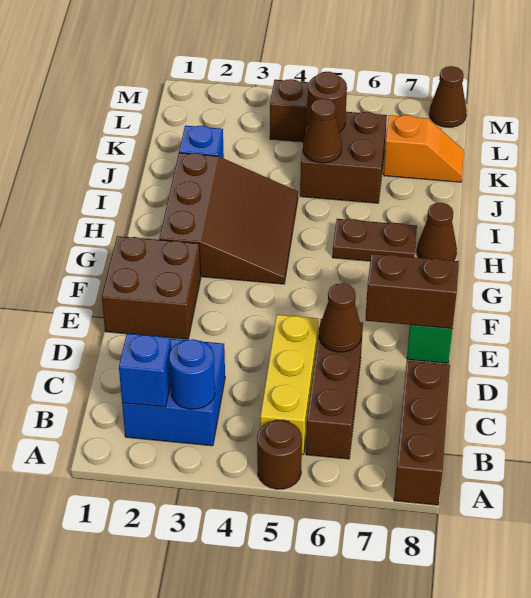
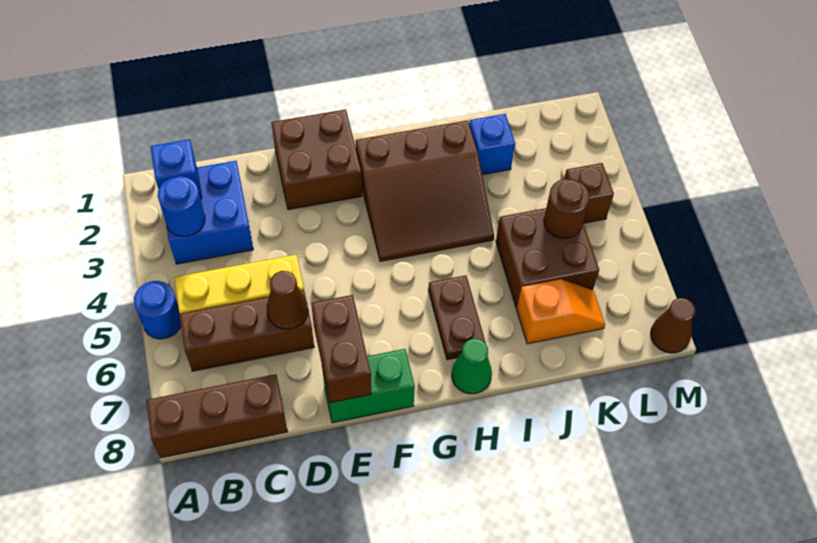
brown round brick A5 level 1 -> blue round brick A5 level 1
brown cone H8 level 1 -> green cone H8 level 1
brown cone J5 level 2 -> none
orange slope K7:K8 level 1 top 7 -> orange slope J7:K7 level 1 top J

